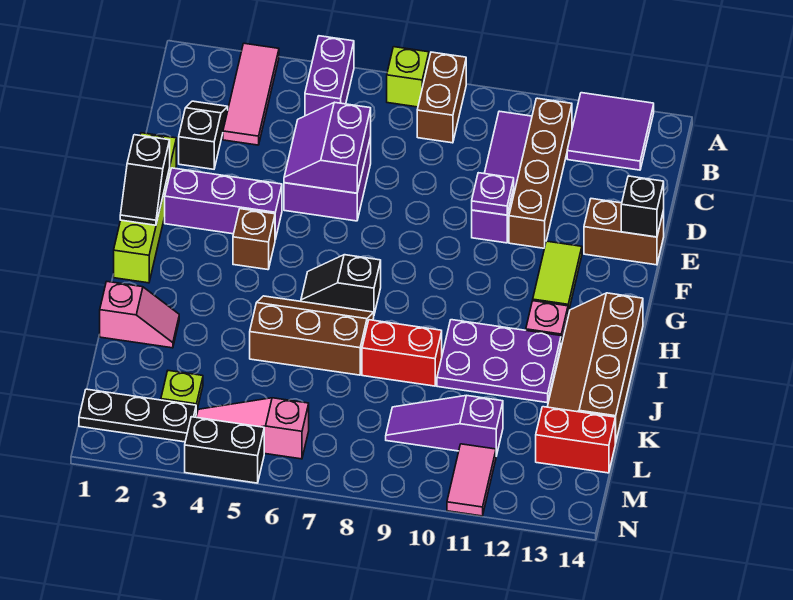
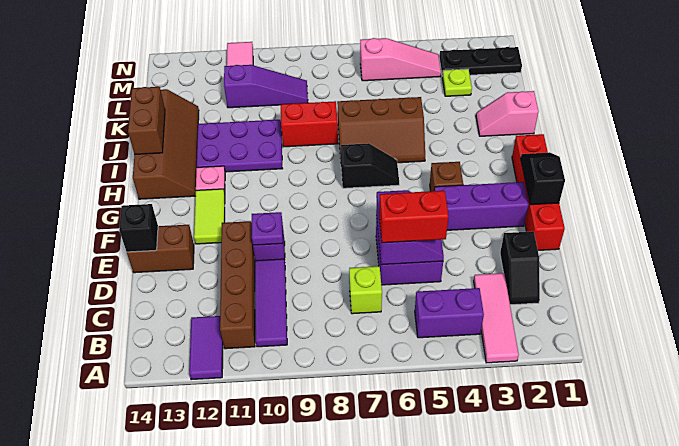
purple brick A5:B5 level 1 -> purple brick B4:B5 level 1
lime brick A7 level 1 -> lime brick C7 level 1
brown brick A8:B8 level 1 -> brown brick I14:J14 level 2
purple tile A12:B13 level 1 -> purple tile A12:B12 level 1
lime brick E1:H1 level 1 -> red brick E1:H1 level 1
red brick L13:L14 level 1 -> red brick D5:D6 level 3
black brick N4:N5 level 1 -> none

